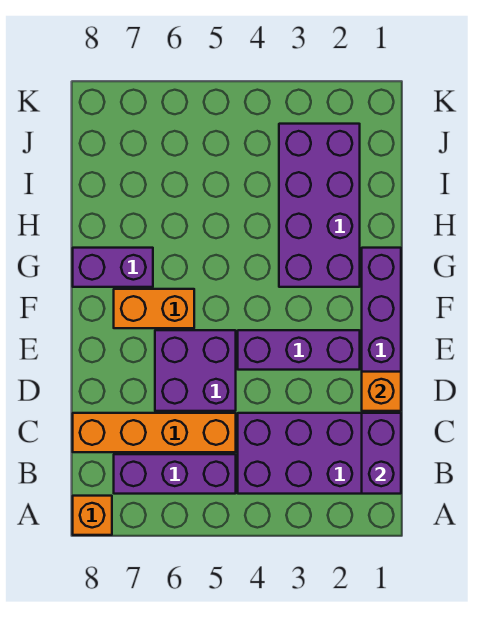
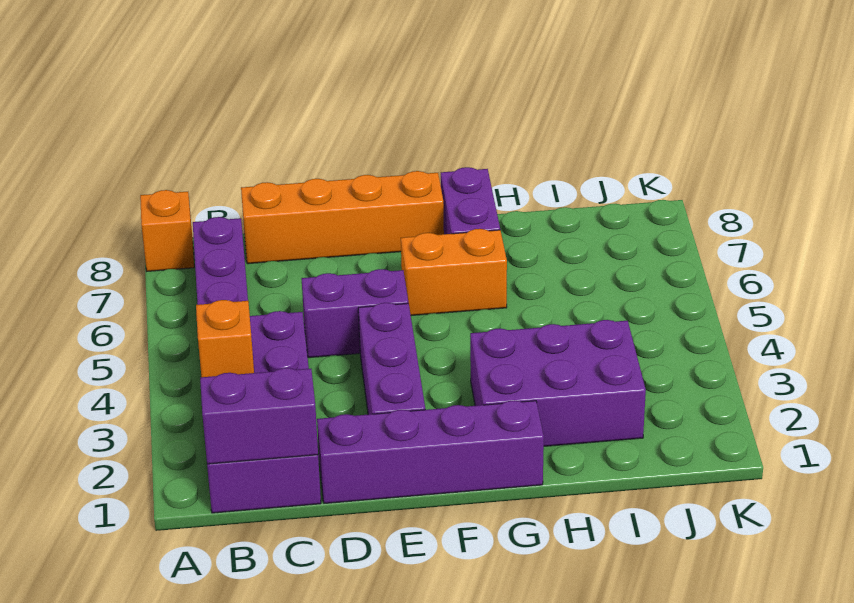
orange brick C5:C8 level 1 -> orange brick C8:F8 level 1
orange brick D1 level 2 -> orange brick B3 level 2
purple brick D5:E6 level 1 -> purple brick D5:E5 level 1
orange brick F6:F7 level 1 -> orange brick F6:G6 level 1
purple brick G2:J3 level 1 -> purple brick G2:I3 level 1

